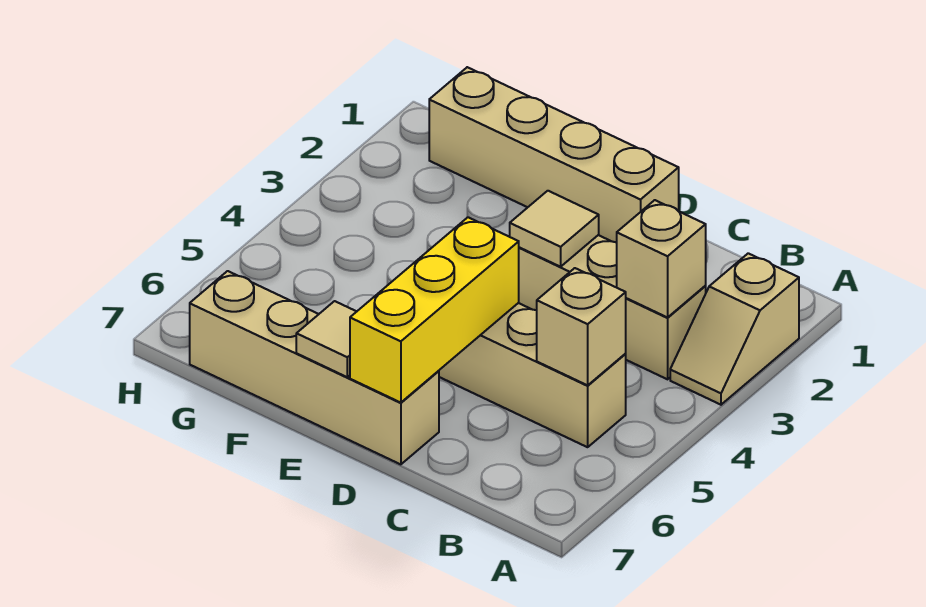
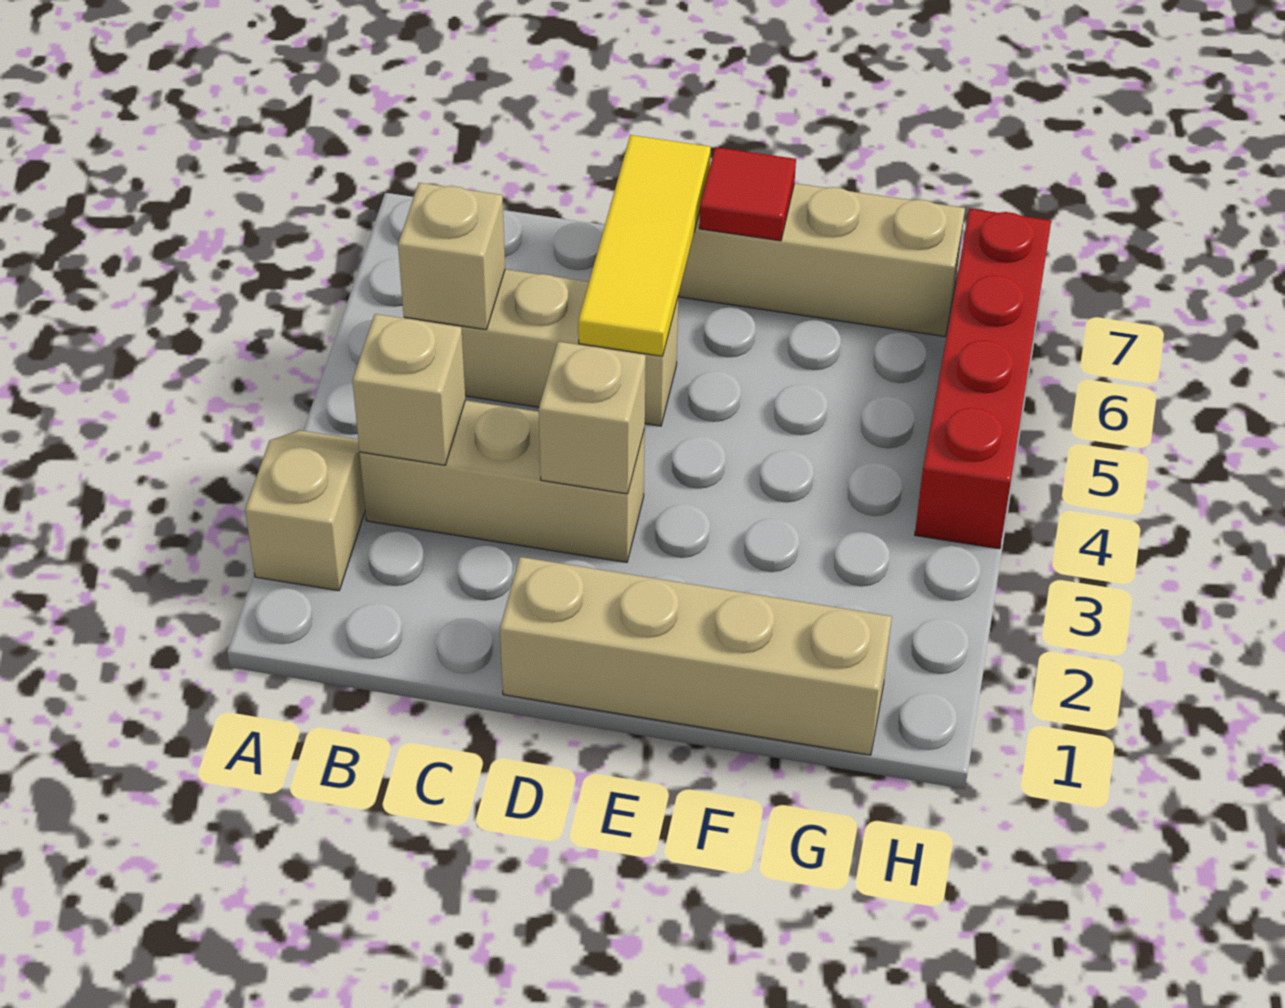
tan tile D3 level 2 -> tan brick D3 level 2
yellow brick D5:D7 level 2 -> yellow tile D5:D7 level 2
tan tile E7 level 2 -> red tile E7 level 2
none -> red brick H4:H7 level 1

